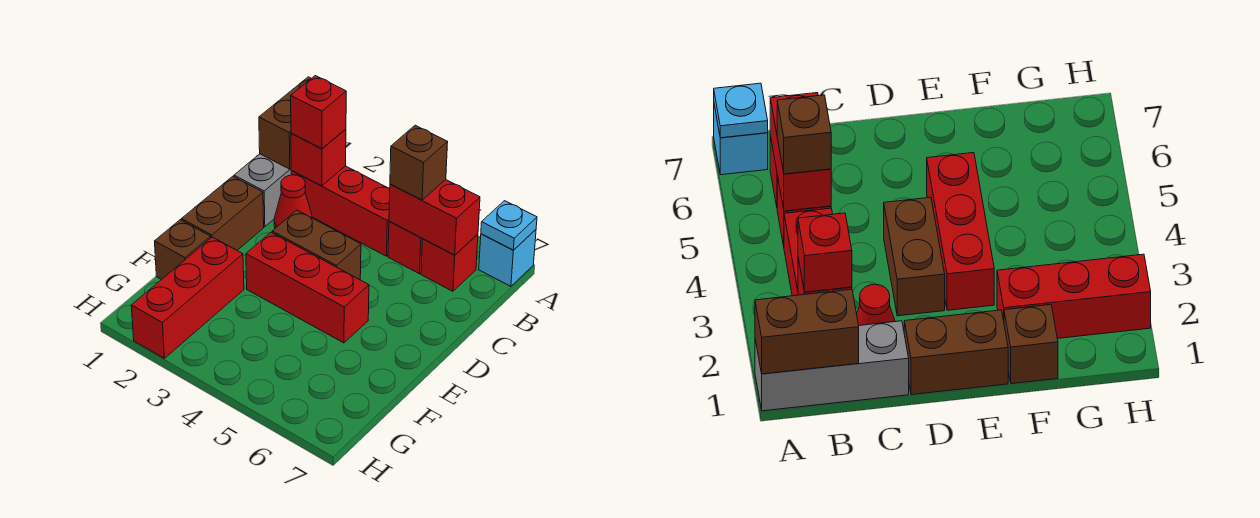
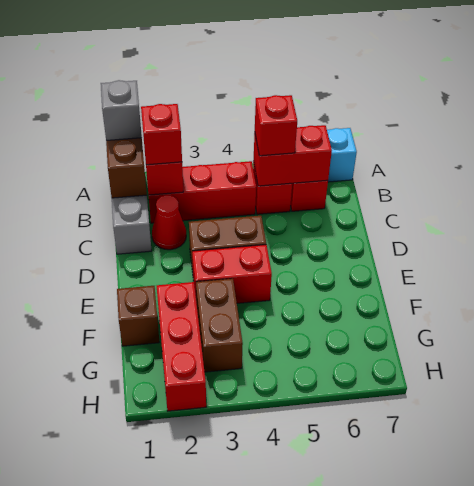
none -> grey brick A1 level 3
cyan plate A7 level 2 -> none
brown brick B5 level 3 -> red brick B5 level 3
brown brick D1:E1 level 1 -> brown brick F3:G3 level 1
red brick E3:E5 level 1 -> red brick E3:E4 level 1

